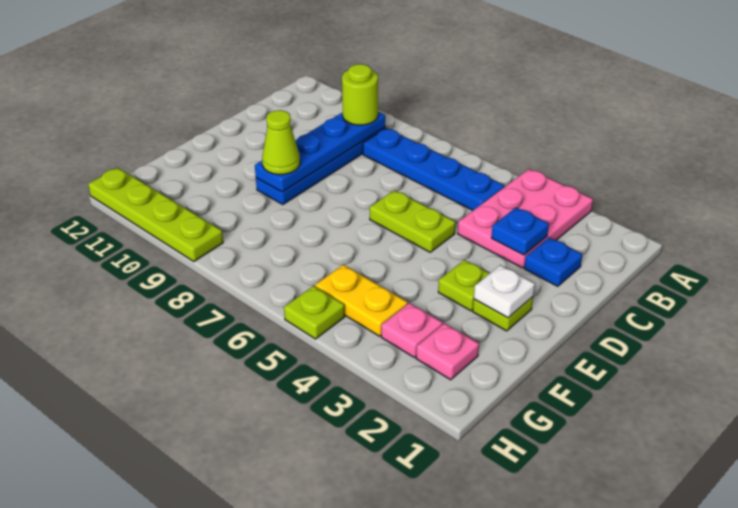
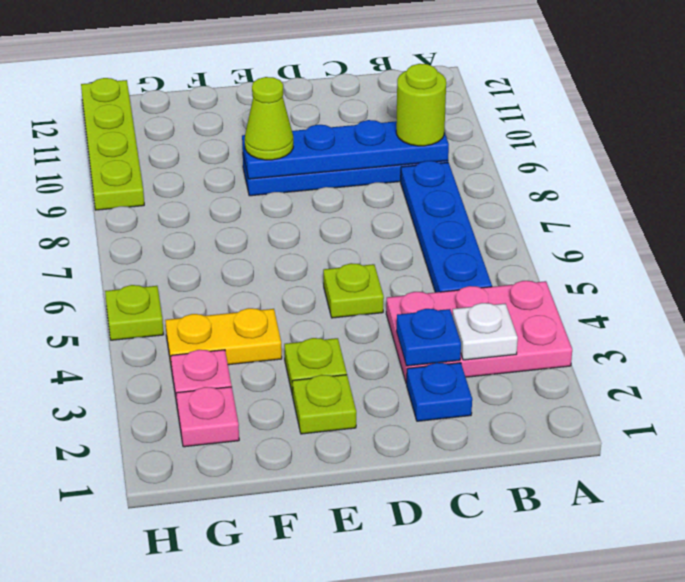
lime plate D5:D6 level 1 -> lime plate D5 level 1
white plate E2 level 2 -> white plate B3 level 2
yellow plate G4:G5 level 1 -> yellow plate F4:G4 level 1

